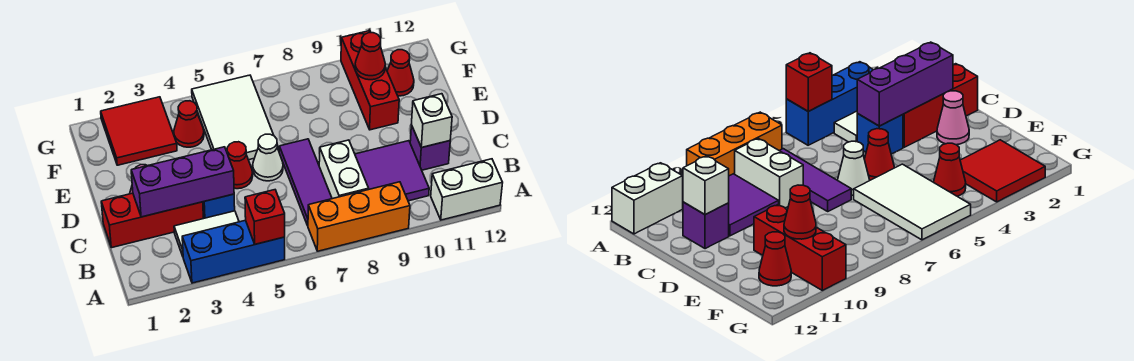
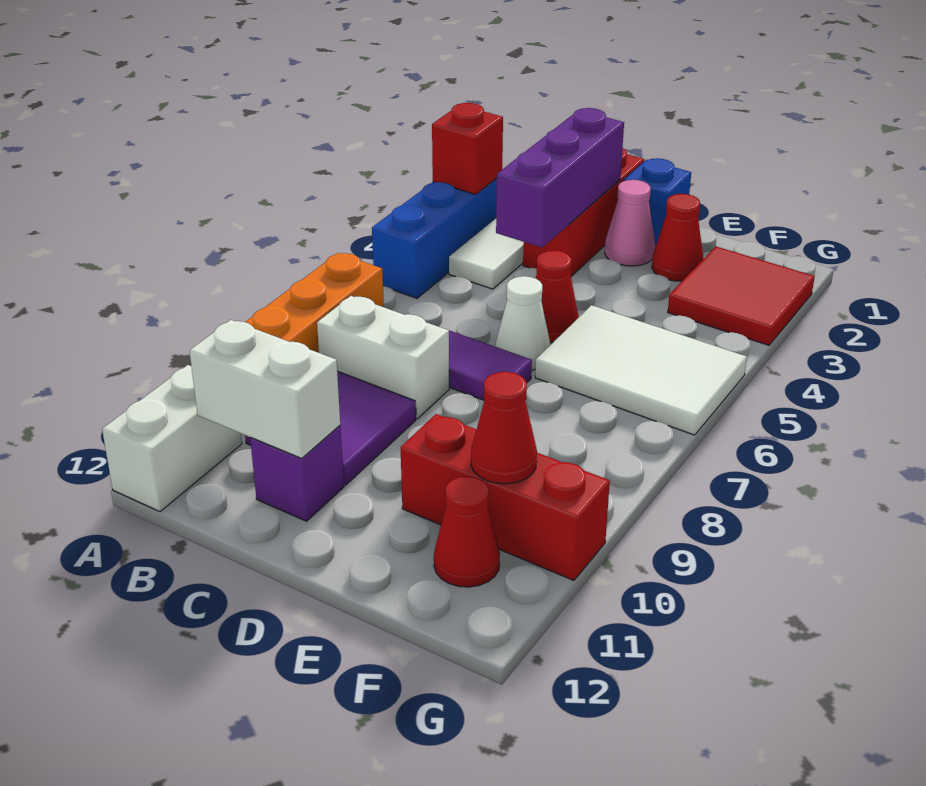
red brick A5 level 2 -> red brick A3 level 2
blue brick C4 level 1 -> blue brick D1 level 1
white brick C11 level 2 -> white brick B11:C11 level 2
red cone F4 level 1 -> red cone E2 level 1

